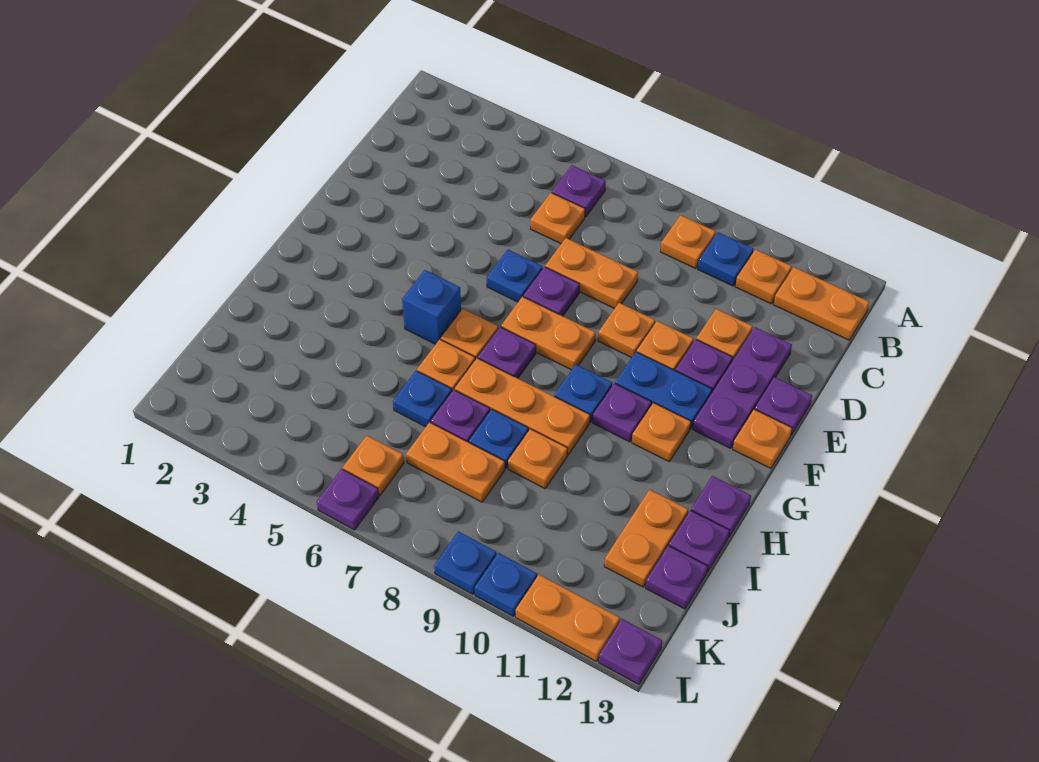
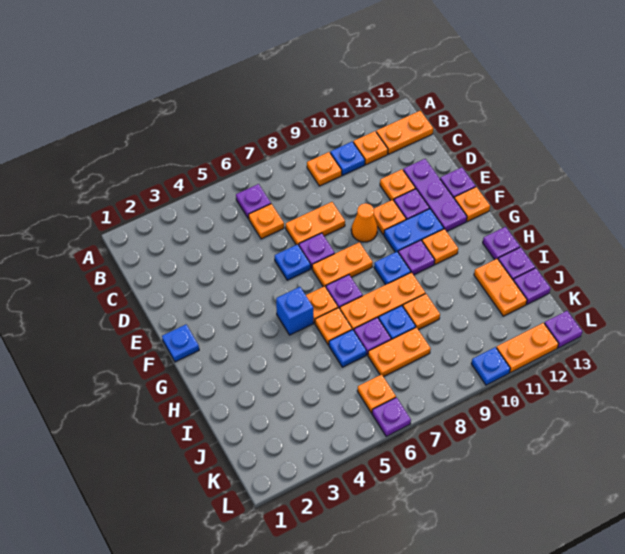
orange plate E9 level 1 -> orange cone E9 level 1
blue plate L9 level 1 -> blue plate F1 level 1

